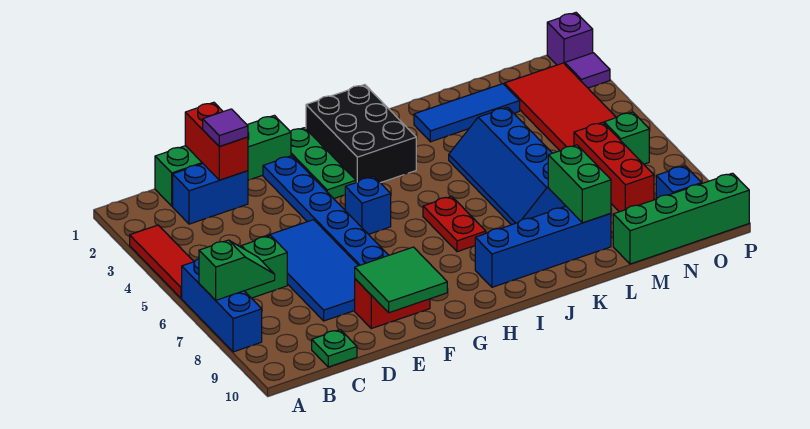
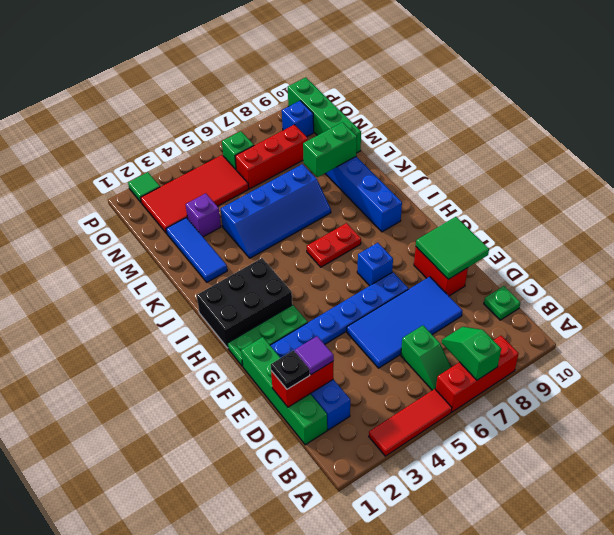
blue brick A6:A8 level 1 -> red brick A6:A8 level 1
none -> black plate D1 level 3
blue brick G5 level 1 -> blue brick G7 level 1
purple brick P1 level 1 -> purple brick M3 level 1
purple tile P2 level 1 -> green tile P2 level 1

